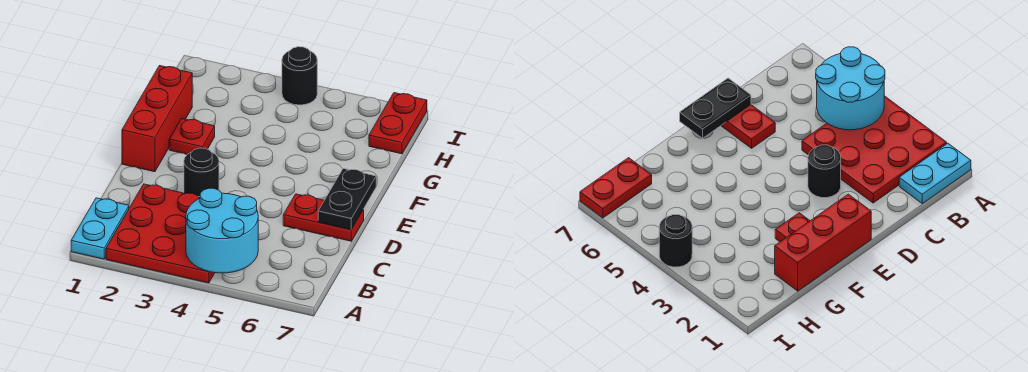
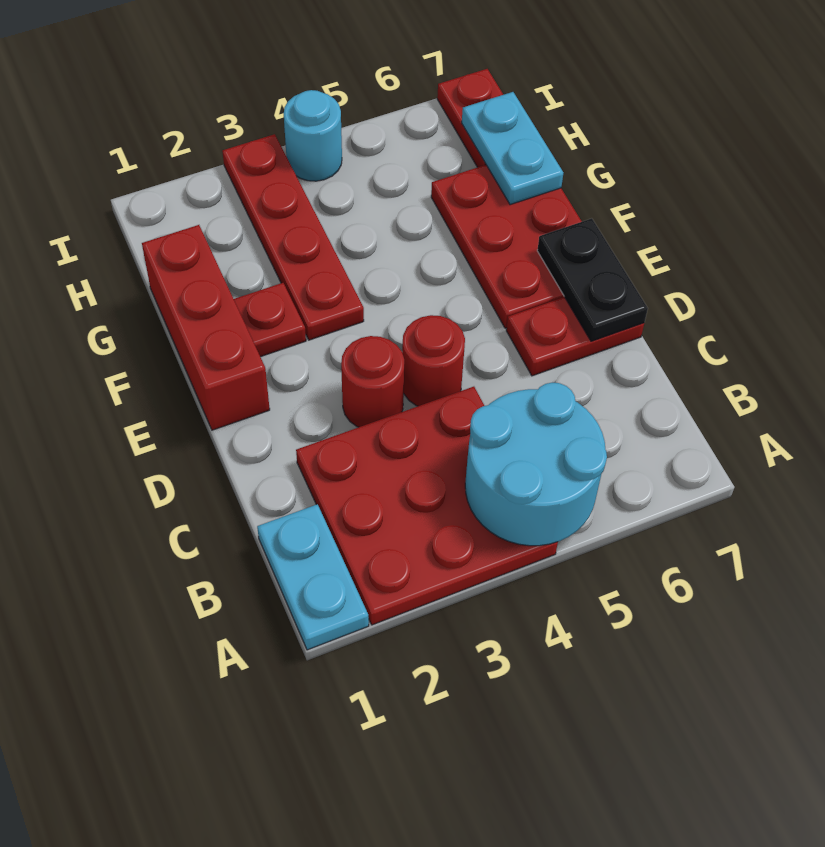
black round brick D3 level 1 -> red round brick D3 level 1
none -> red round brick D4 level 1
none -> red plate E6:G7 level 1
none -> red plate F3:I3 level 1
none -> cyan plate G7:H7 level 2
black round brick I4 level 1 -> cyan round brick I4 level 1

